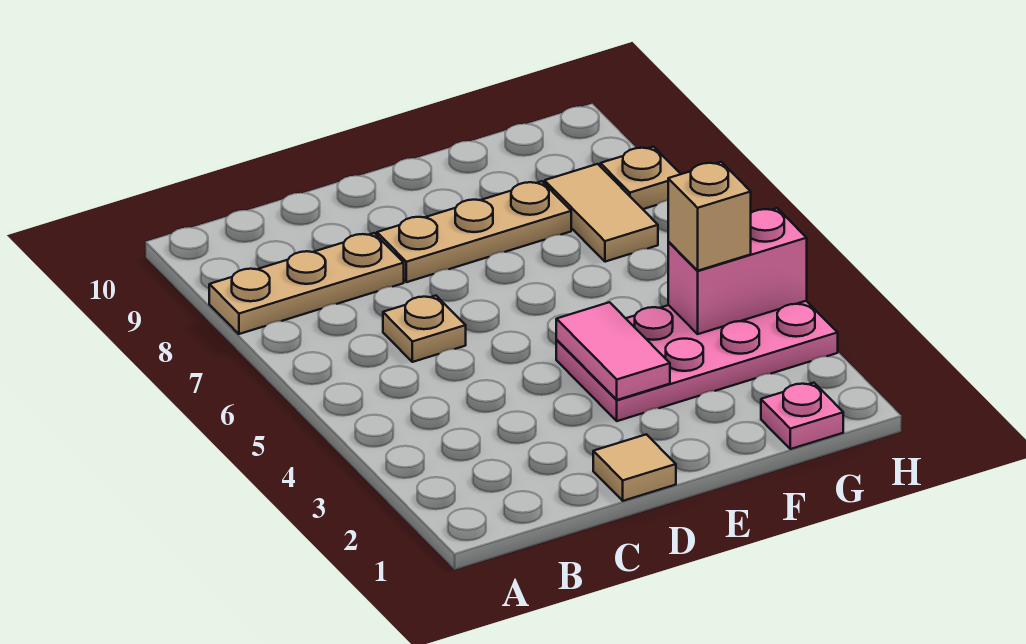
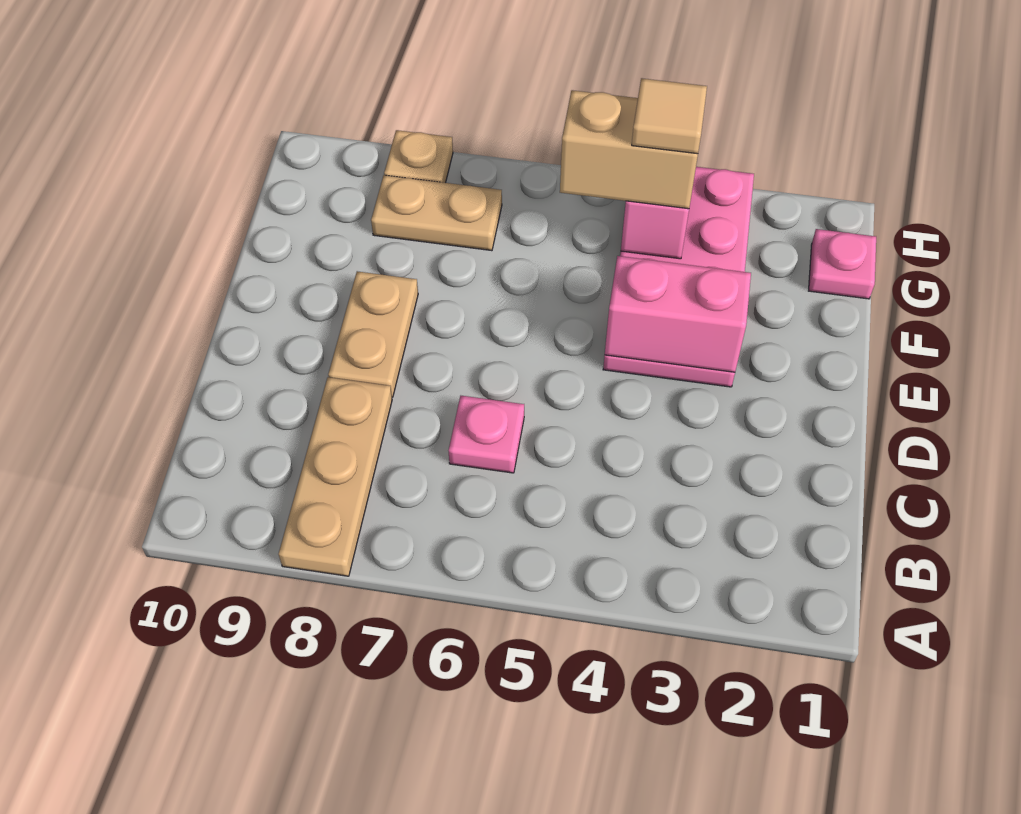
tan plate C6 level 1 -> pink plate C6 level 1
tan tile D1 level 1 -> tan tile G4 level 4
tan plate D8:F8 level 1 -> tan plate D8:E8 level 1
pink tile E3:E4 level 2 -> pink brick E3:E4 level 2
tan brick G4 level 3 -> tan brick G4:G5 level 3
tan tile G7:G8 level 1 -> tan plate G7:G8 level 1

